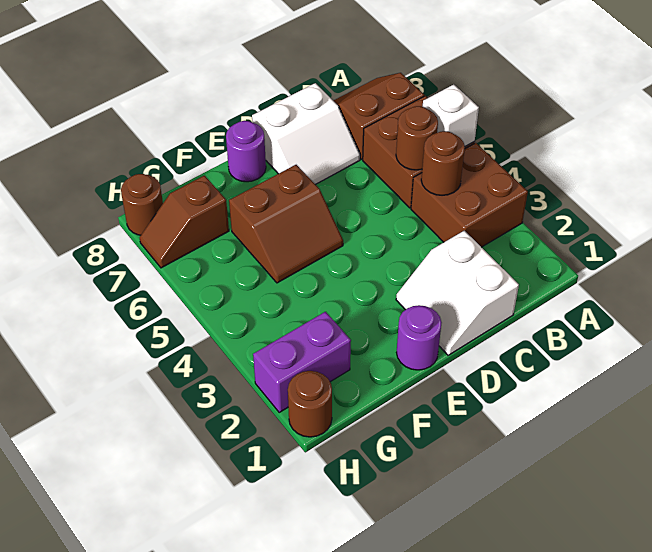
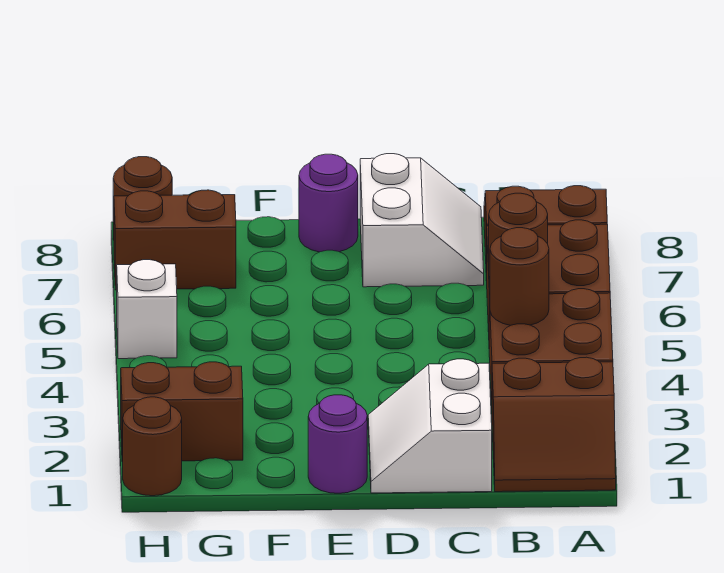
white brick A5 level 2 -> white brick H5 level 1
white slope C7:D8 level 1 top 8 -> white slope C7:D8 level 1 top D
brown slope E5:F6 level 1 top 6 -> brown slope A1:B2 level 1 top 2
purple brick G2:H2 level 1 -> brown brick G2:H2 level 1
brown slope G7:H7 level 1 top G -> brown brick G7:H7 level 1

